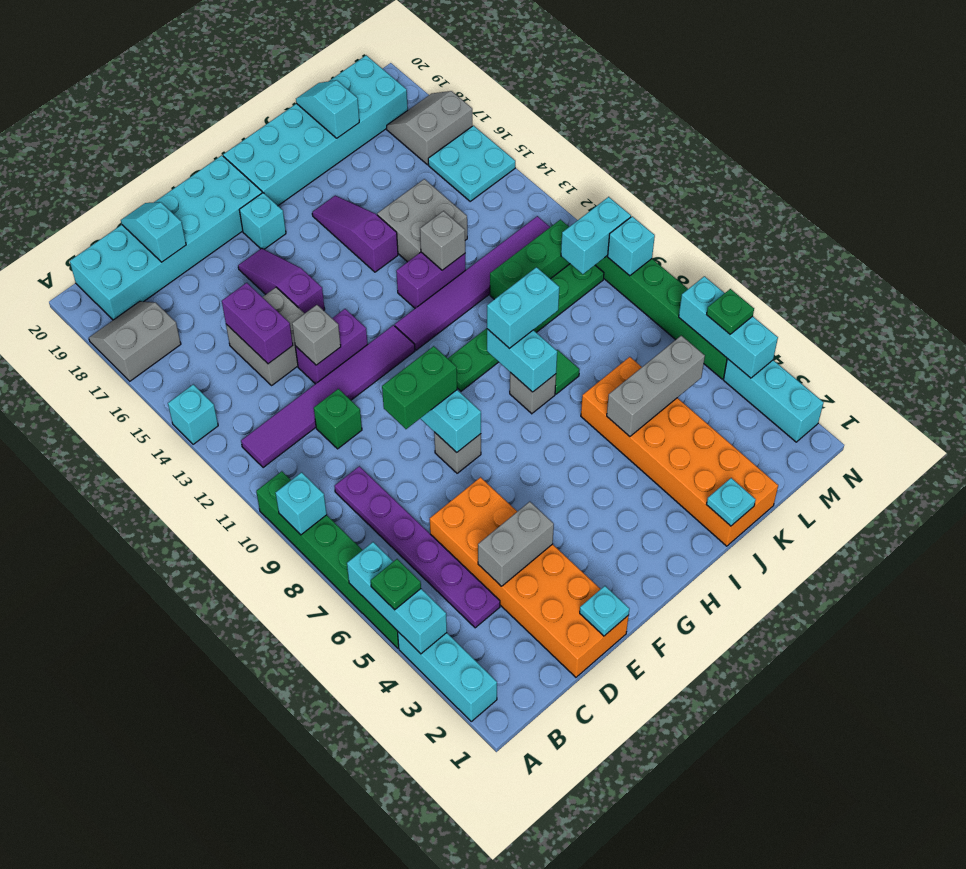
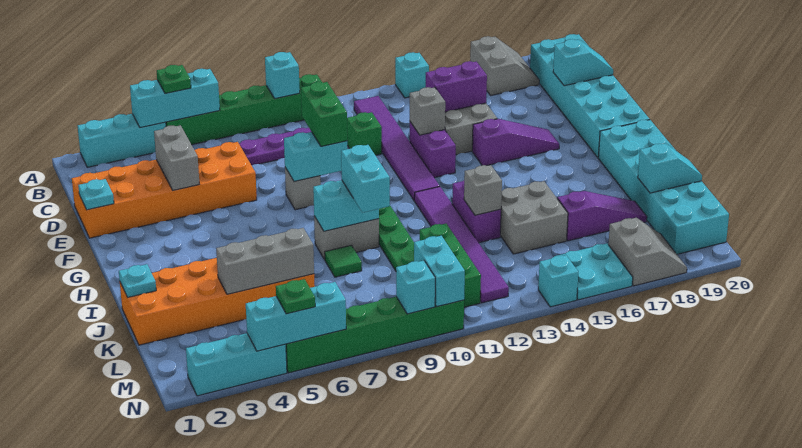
cyan brick G18 level 1 -> cyan brick N14 level 1
grey brick I8 level 1 -> grey brick I8:I9 level 1
purple slope I15:I17 level 1 top 15 -> purple slope K16:K18 level 1 top 16
grey brick J5:L5 level 2 -> grey brick K4:K6 level 2

